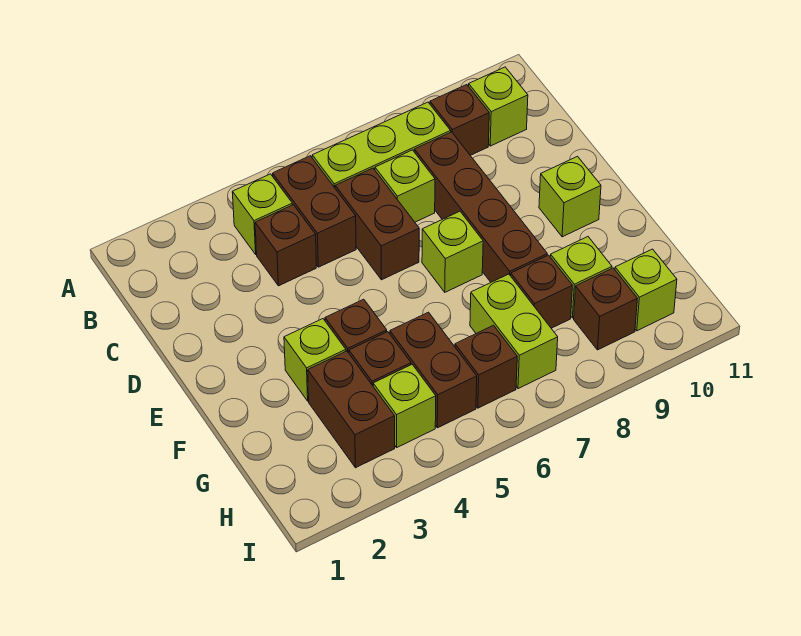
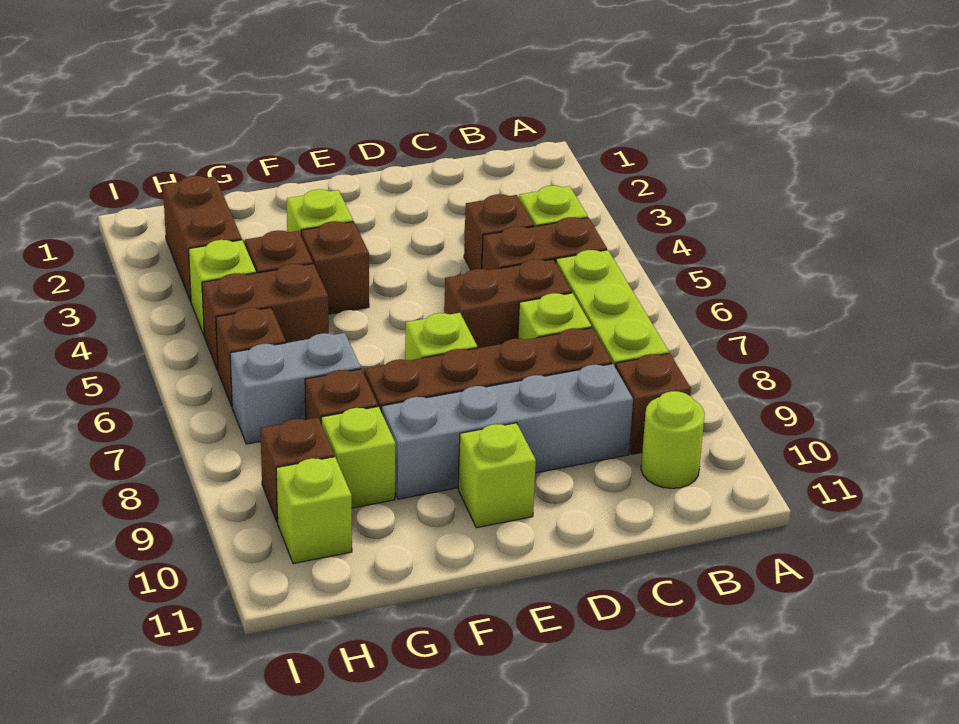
lime brick B10 level 1 -> lime round brick B10 level 1
none -> grey brick C9:F9 level 1
brown brick G3:H3 level 1 -> brown brick H2:H3 level 1
lime brick G7:H7 level 1 -> grey brick G7:H7 level 1

